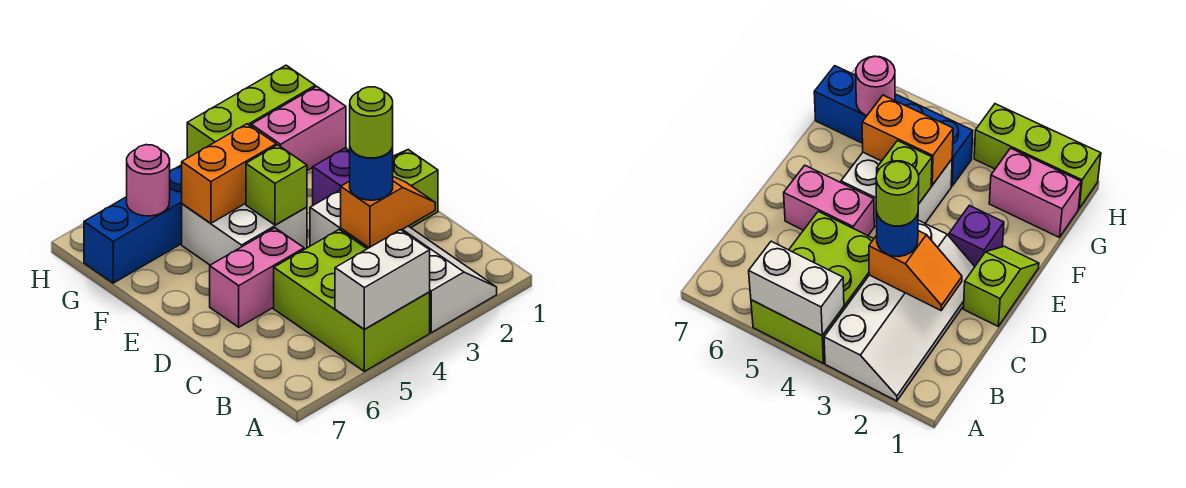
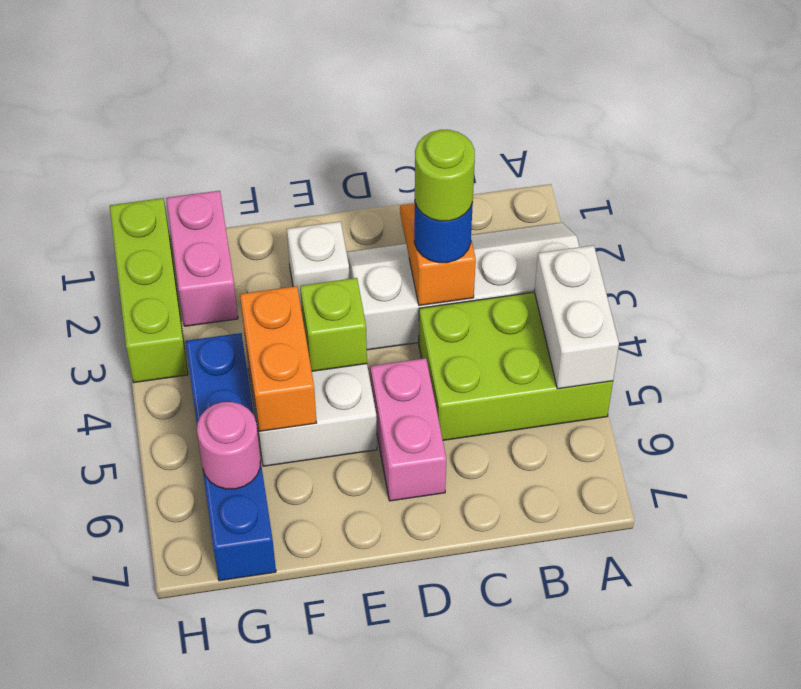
lime slope D1:E1 level 1 top D -> none
purple brick E2 level 1 -> white brick E2 level 1

